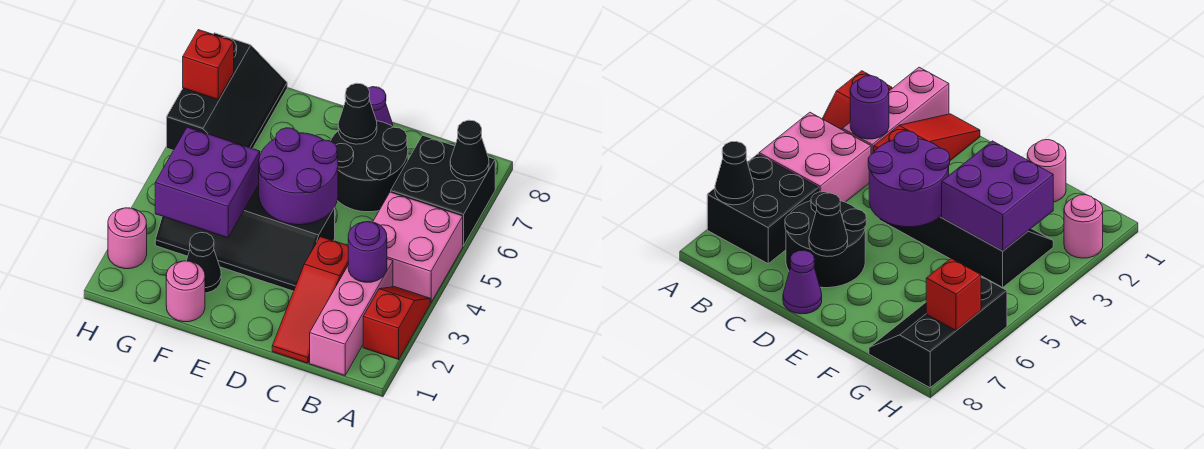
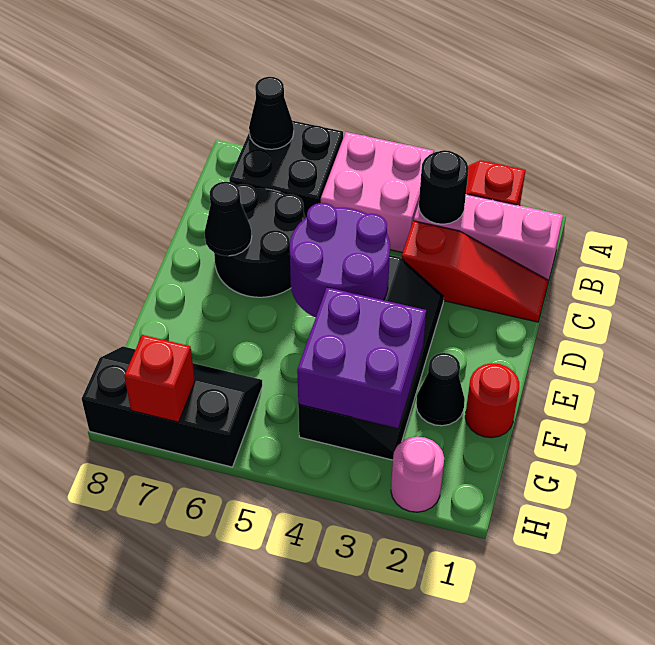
purple round brick B3 level 2 -> black round brick B3 level 2
purple cone D8 level 1 -> none
pink round brick F1 level 1 -> red round brick F1 level 1

